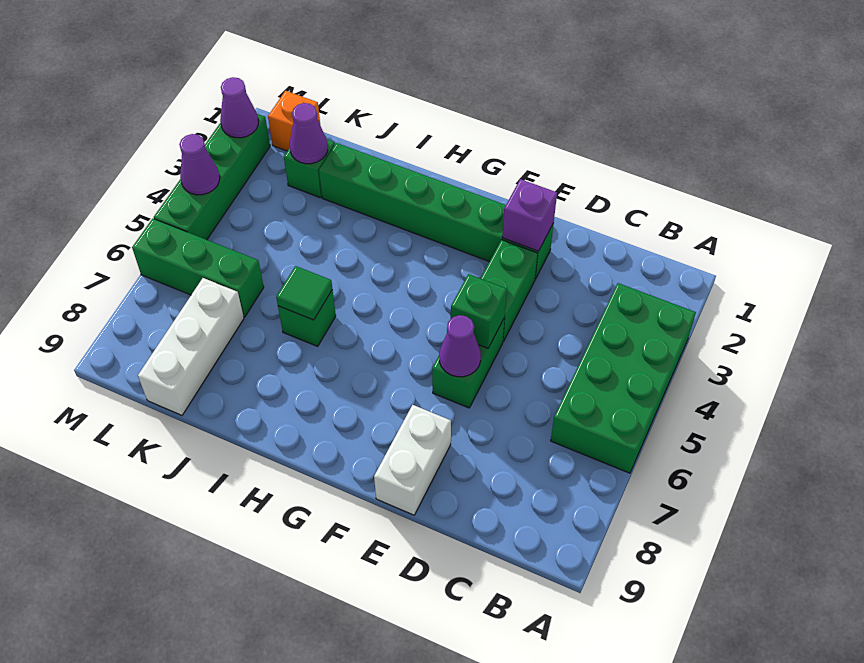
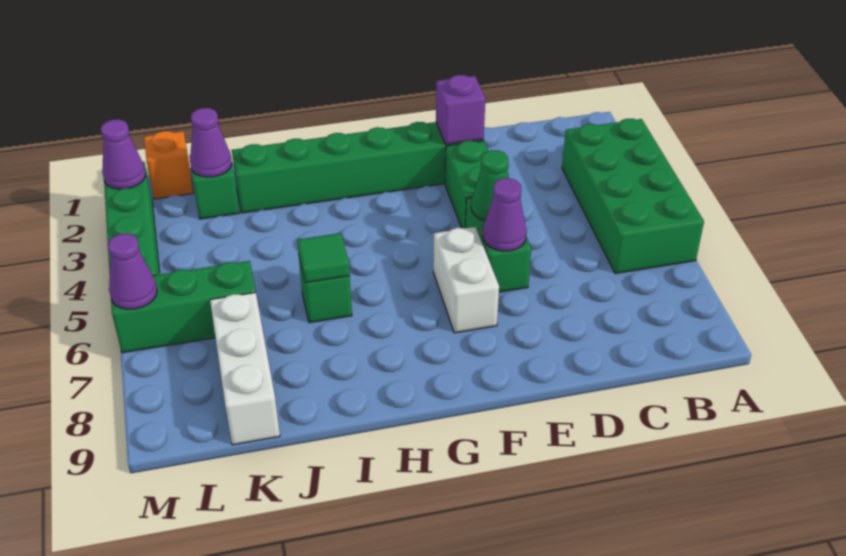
green brick E5 level 2 -> green cone E5 level 2
white brick E8:E9 level 1 -> white brick F6:F7 level 1
purple cone M4 level 2 -> purple cone M6 level 2

